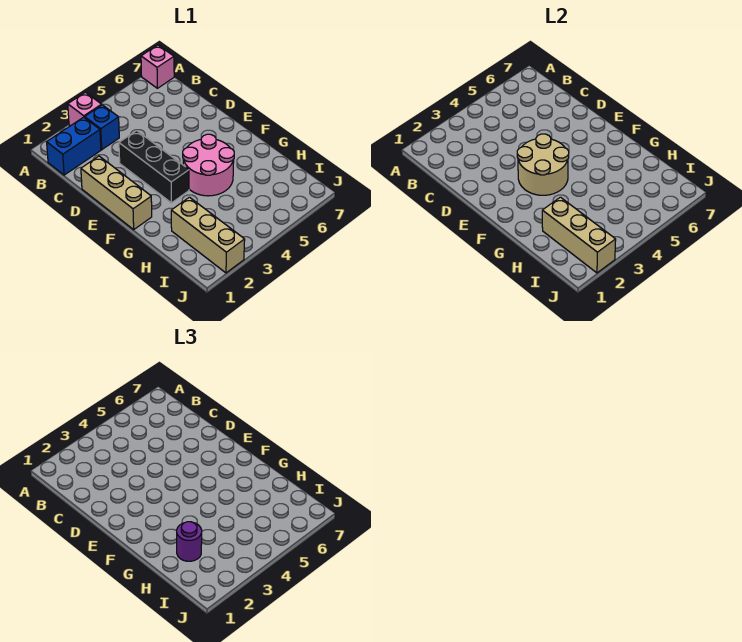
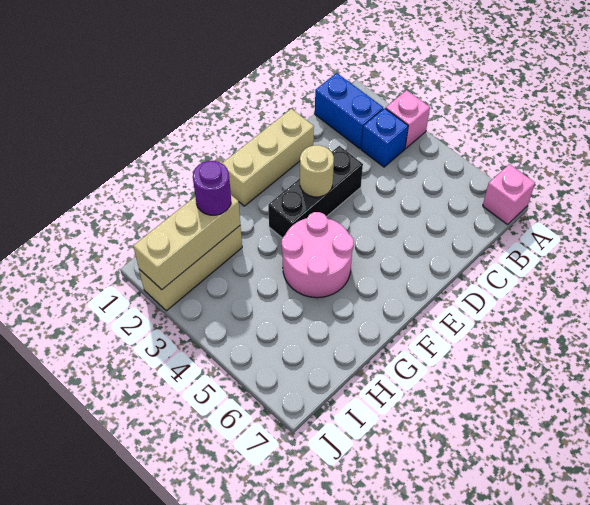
tan round brick E3:F4 level 2 -> tan round brick E3 level 2

